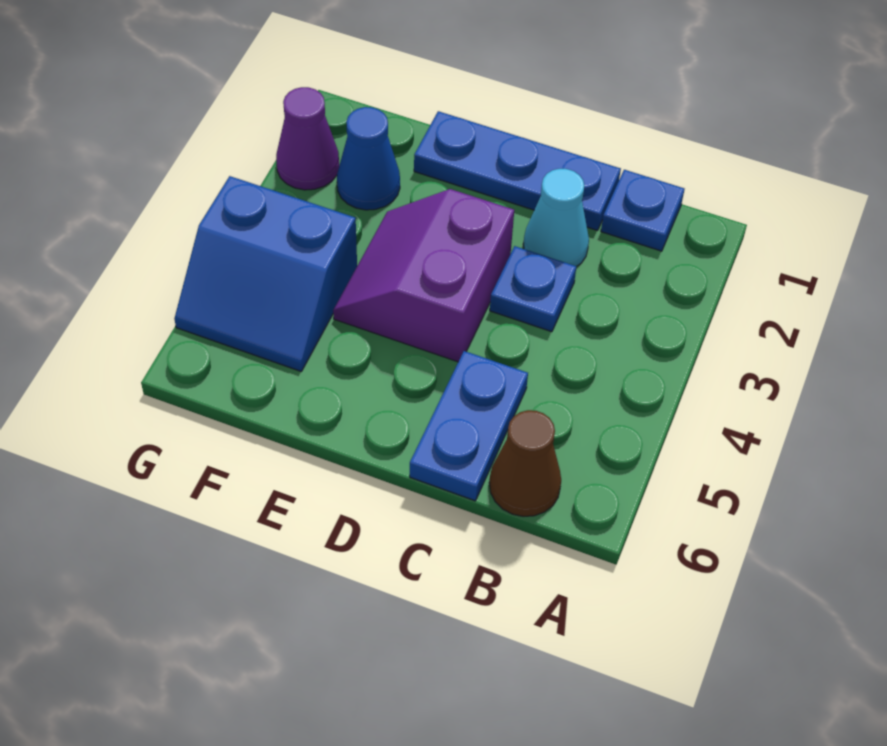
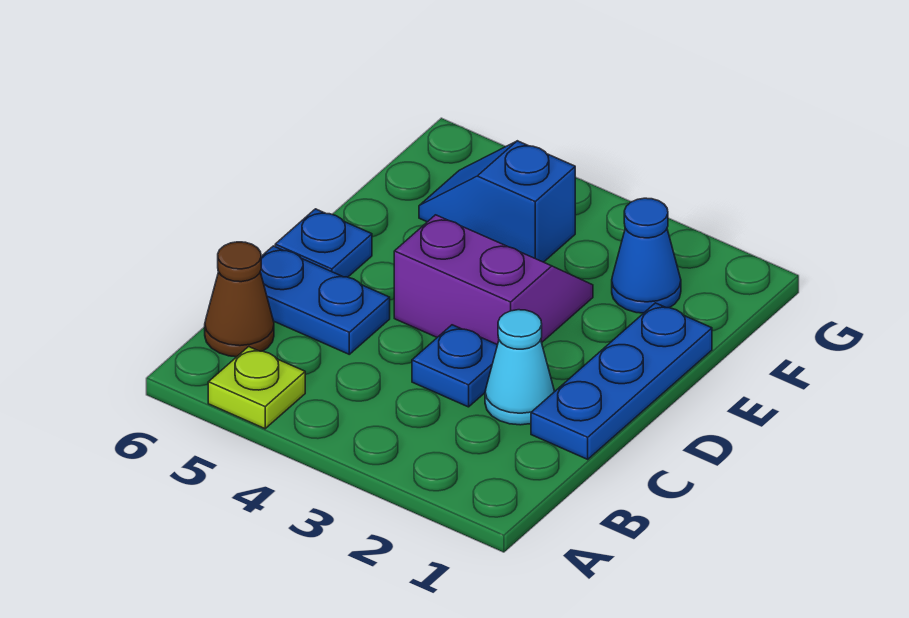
none -> lime plate A5 level 1
blue plate B1 level 1 -> blue plate D6 level 1
blue slope F4:G5 level 1 top 4 -> blue slope F4:F5 level 1 top 4
purple cone G2 level 1 -> none

